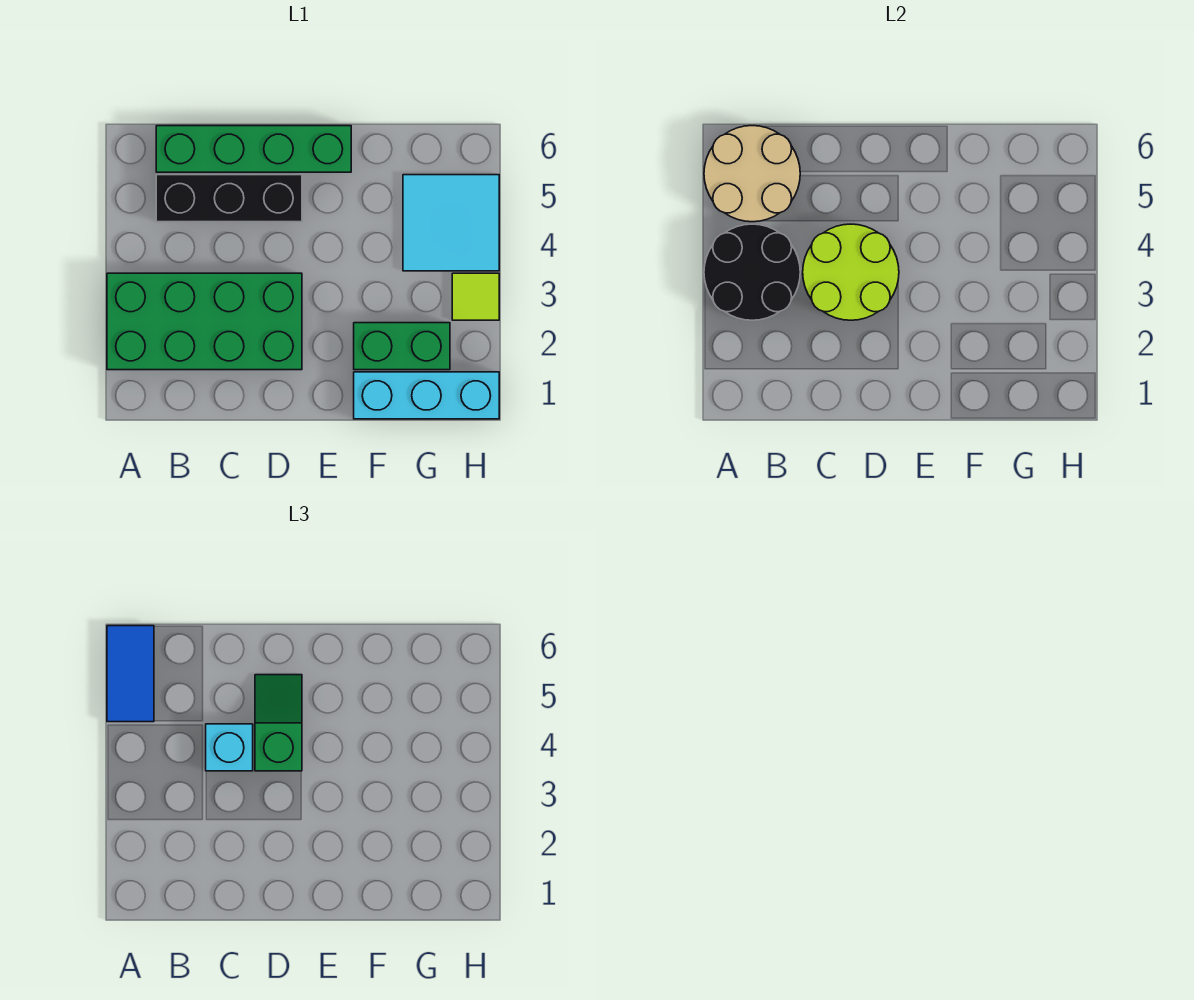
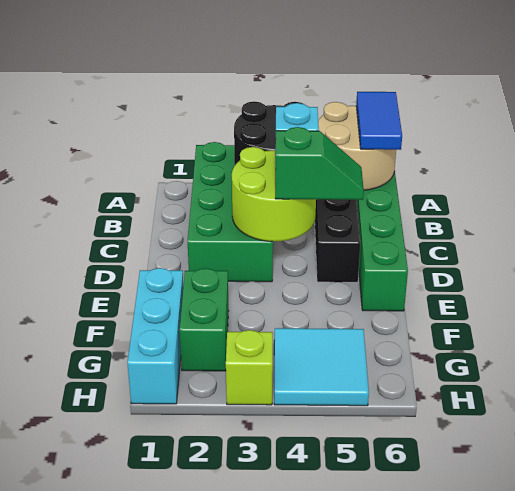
blue tile A5:A6 level 3 -> blue tile A6:B6 level 3
lime tile H3 level 1 -> lime brick H3 level 1

